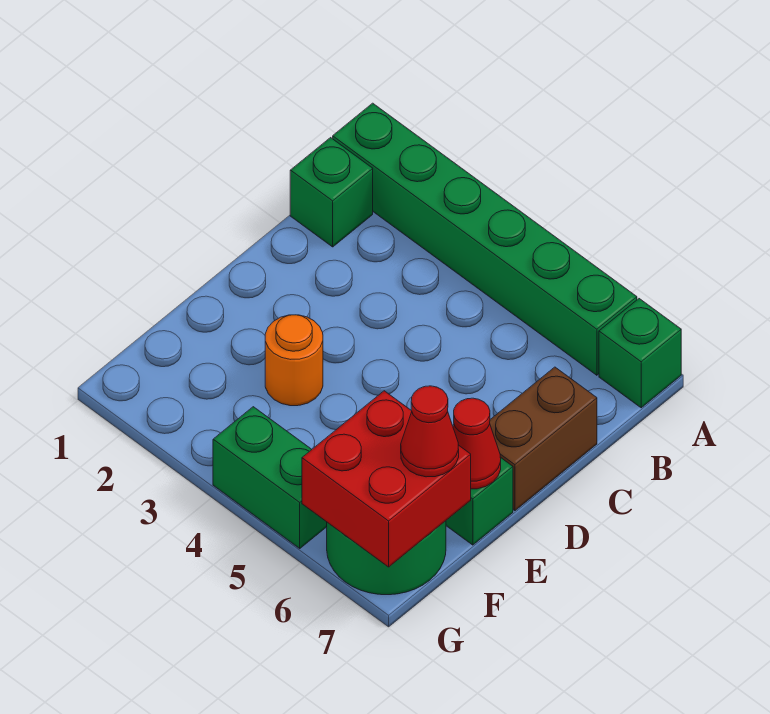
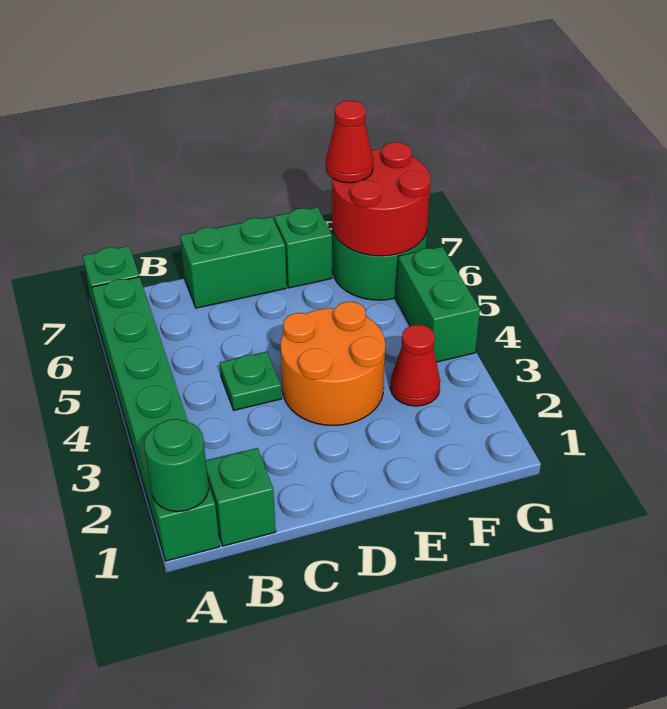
none -> green round brick A1 level 2
none -> green plate C4 level 1
brown brick C7:D7 level 1 -> green brick C7:D7 level 1
orange round brick E3 level 1 -> orange round brick D3:E4 level 1
red cone E7 level 2 -> red cone F3 level 1
red brick F6:G7 level 2 -> red round brick F6:G7 level 2

